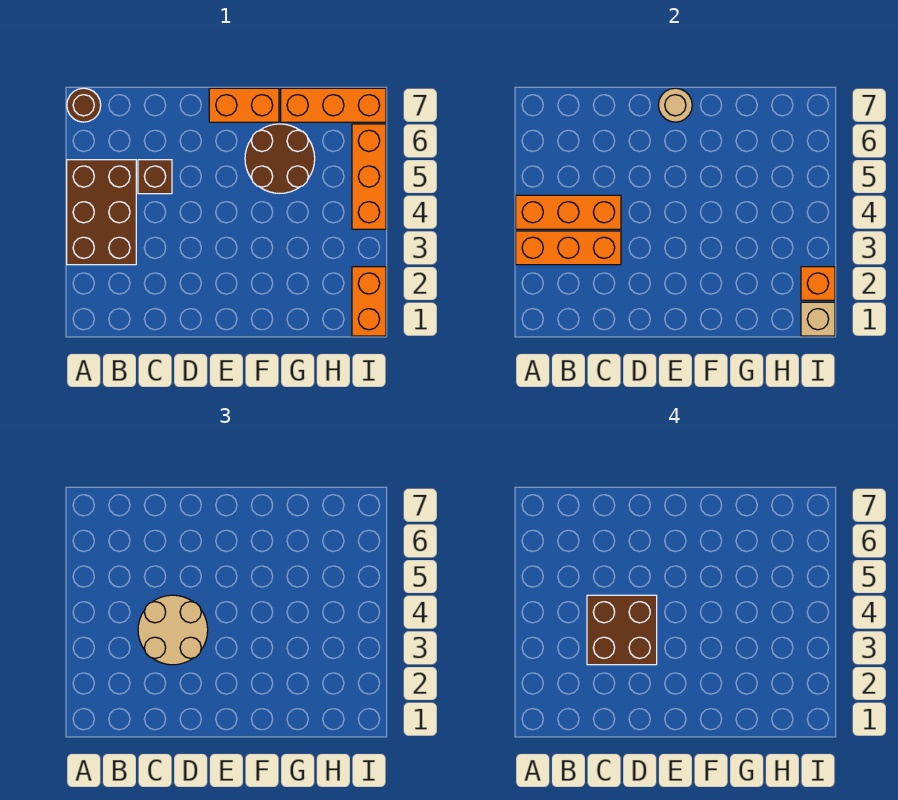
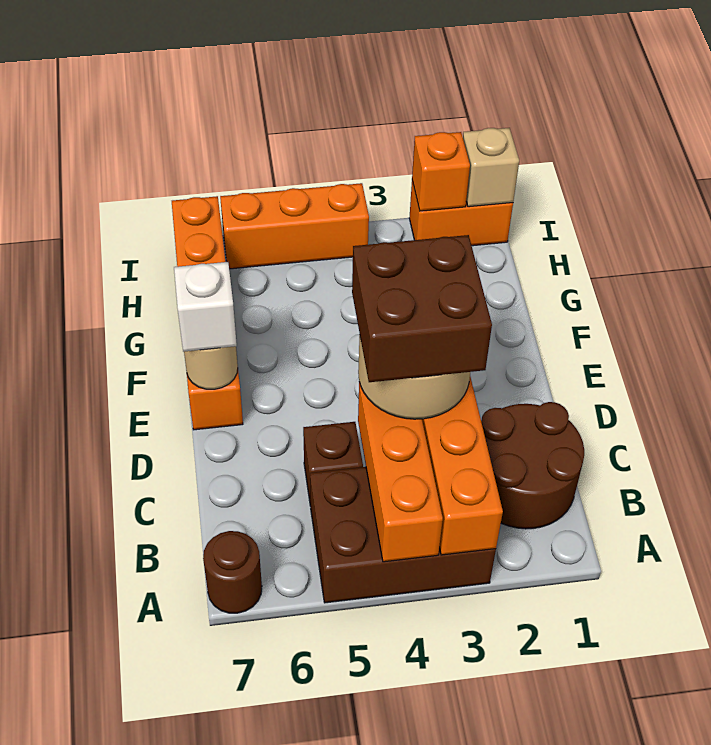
none -> white brick E7 level 3
brown round brick F5:G6 level 1 -> brown round brick B1:C2 level 1

